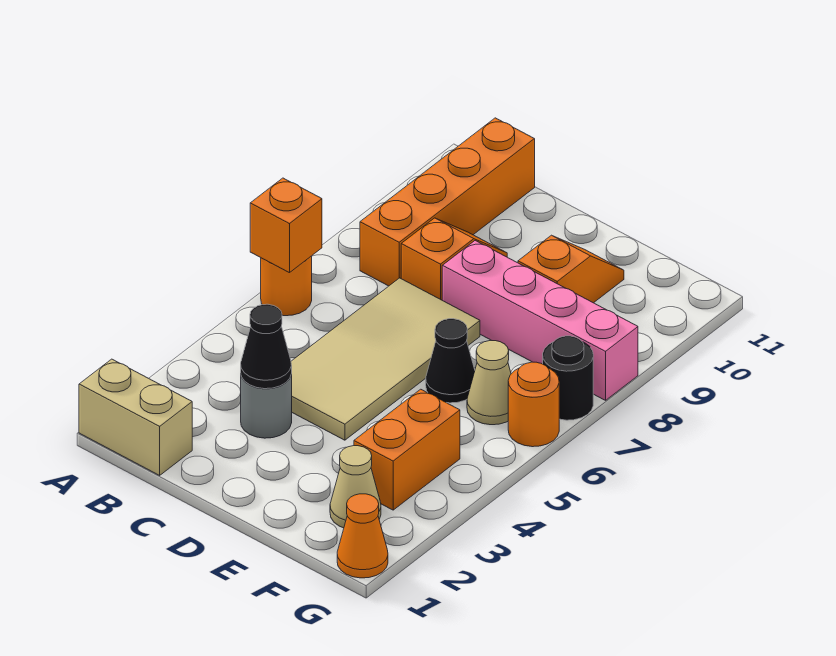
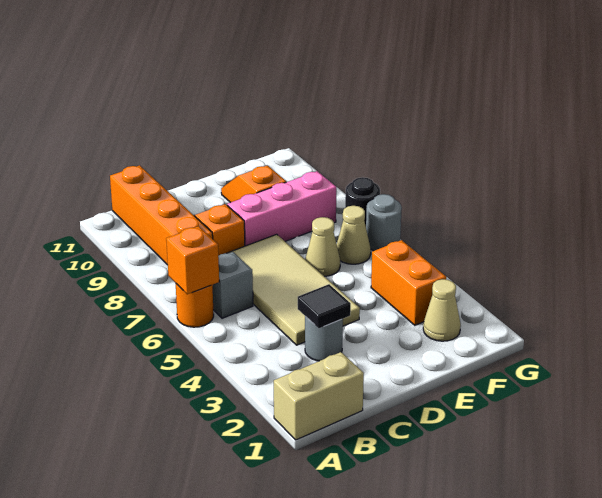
none -> grey brick B6 level 1
black cone C3 level 2 -> black tile C3 level 2
pink brick D8:G8 level 1 -> pink brick D8:F8 level 1
black cone E6 level 1 -> tan cone E6 level 1
orange cone G1 level 1 -> none
orange round brick G6 level 1 -> grey round brick G6 level 1

